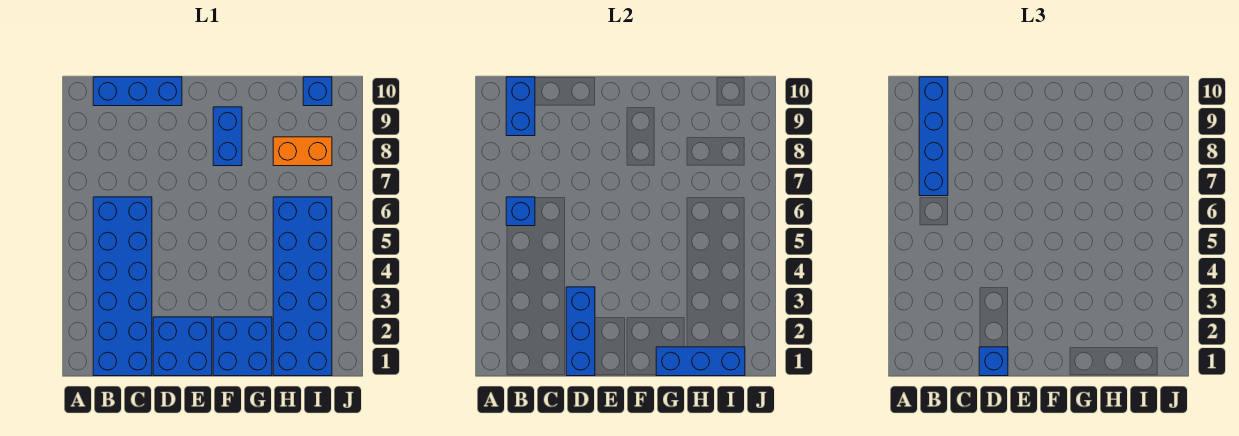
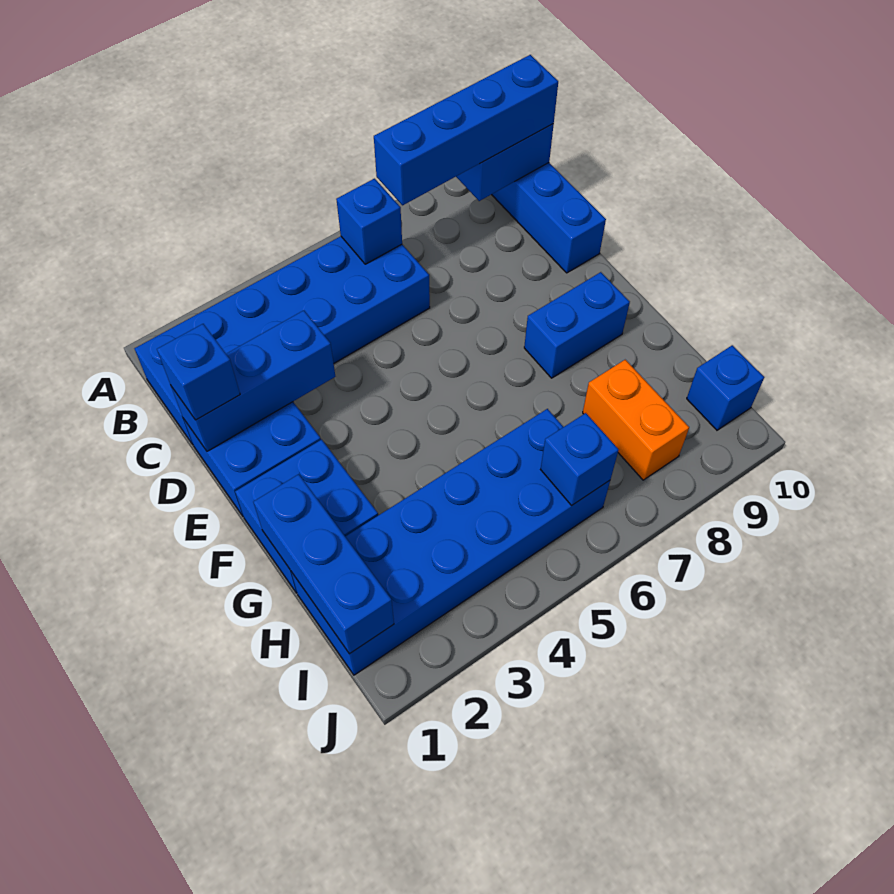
none -> blue brick I6 level 2

